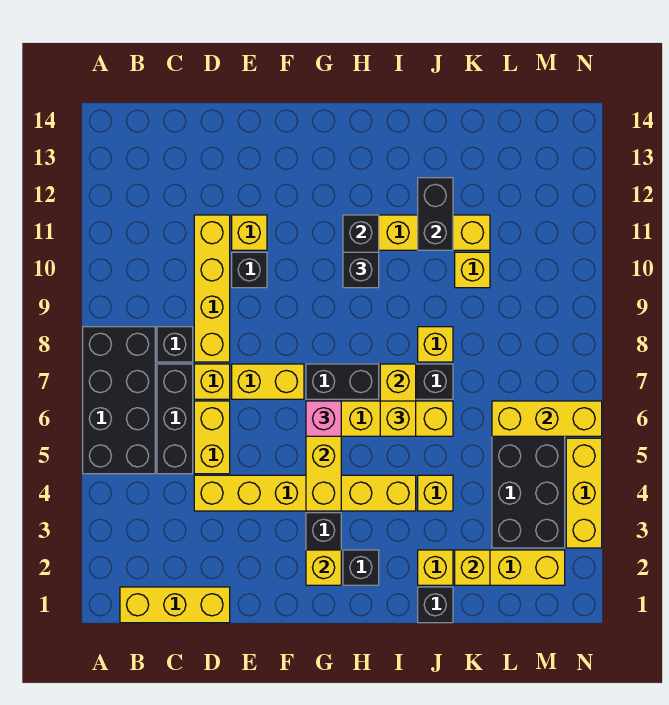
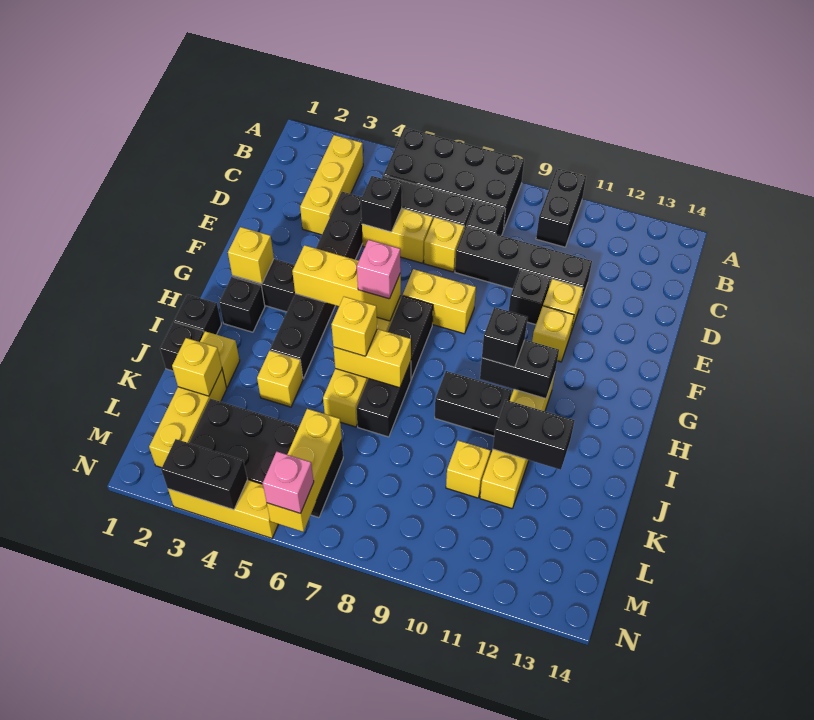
none -> black brick A10:B10 level 1
yellow brick B1:D1 level 1 -> yellow brick B3:D3 level 1
yellow brick D4:I4 level 1 -> black brick D4:I4 level 1
none -> black brick D5 level 2
yellow brick D8:D11 level 1 -> black brick D8:D11 level 1
yellow brick E7:F7 level 1 -> yellow brick F7:F8 level 1
none -> black brick I1 level 1
none -> black brick I9:I10 level 1
yellow brick J8 level 1 -> yellow brick F11 level 1
none -> black brick N3:N4 level 2
none -> pink brick N6 level 3

